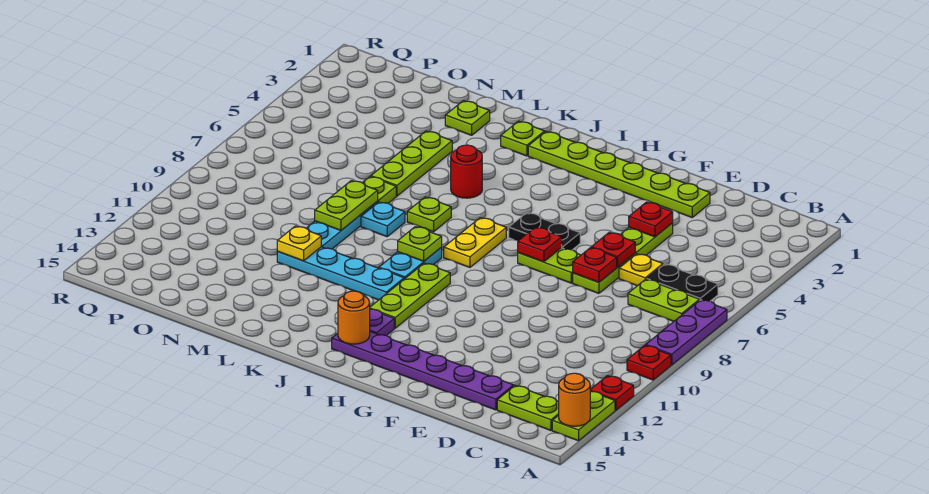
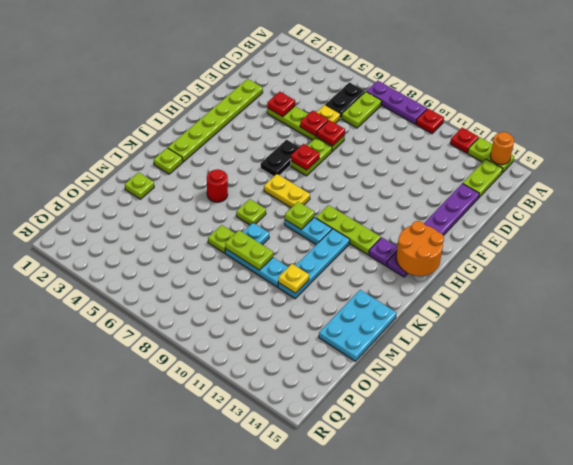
orange round brick I14 level 2 -> orange round brick H14:I15 level 2
none -> cyan plate L14:N15 level 1
lime plate M4:M6 level 1 -> none

